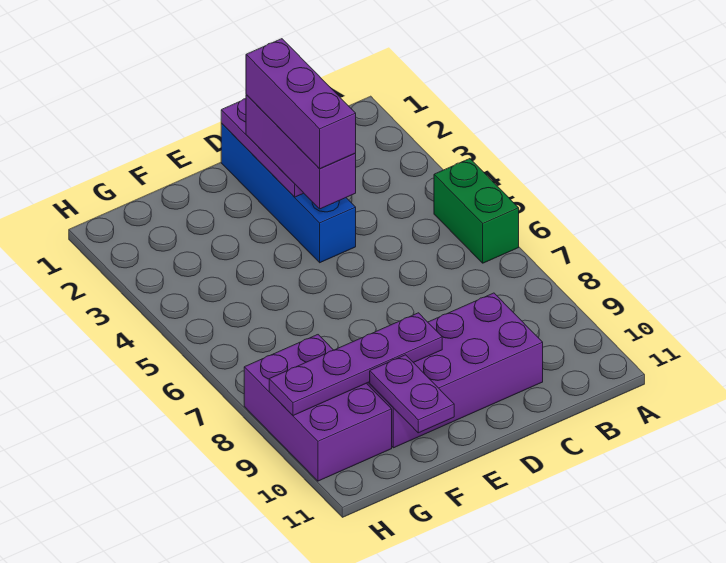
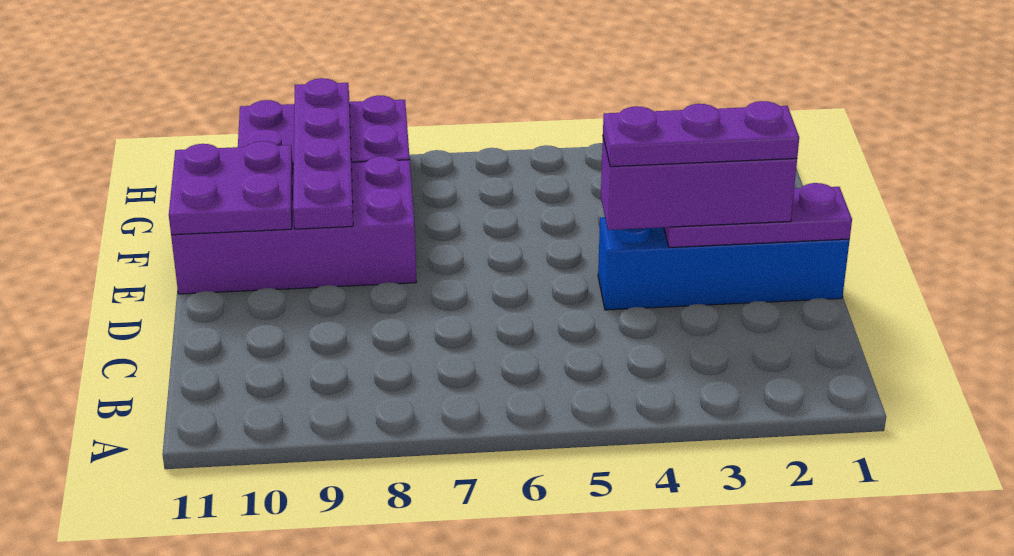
green brick A5:A6 level 1 -> none
purple brick C9:F10 level 1 -> purple brick E8:F11 level 1
purple brick D2:D4 level 4 -> purple plate D2:D4 level 4
purple plate F10:F11 level 2 -> purple plate E10:F11 level 2

